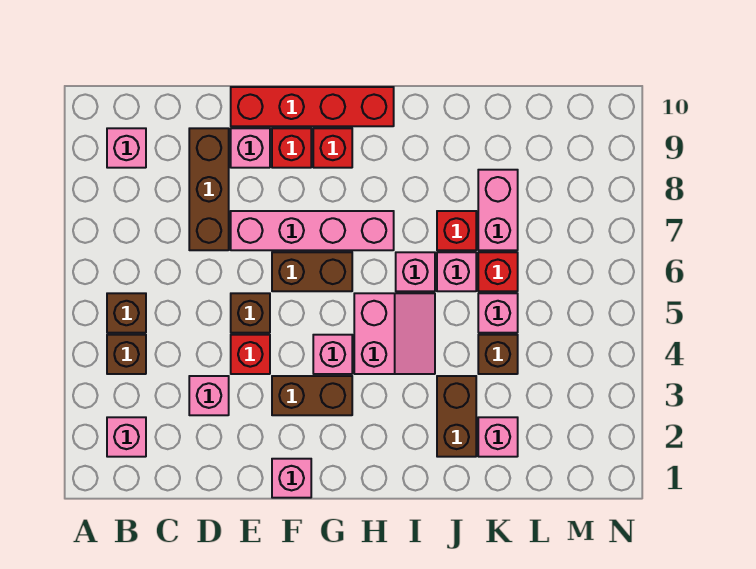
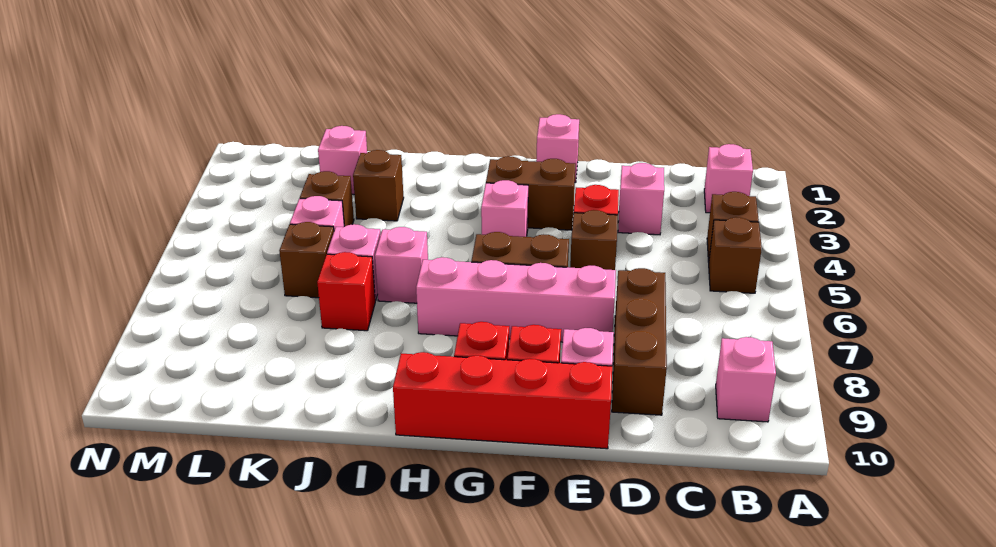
pink slope H4:I5 level 1 top H -> none
brown brick J2:J3 level 1 -> brown brick J3 level 1
red brick K6 level 1 -> brown brick K6 level 1
pink brick K7:K8 level 1 -> none

